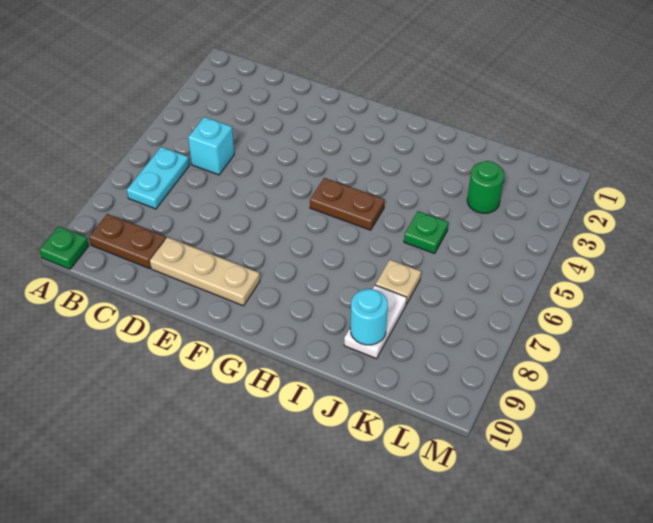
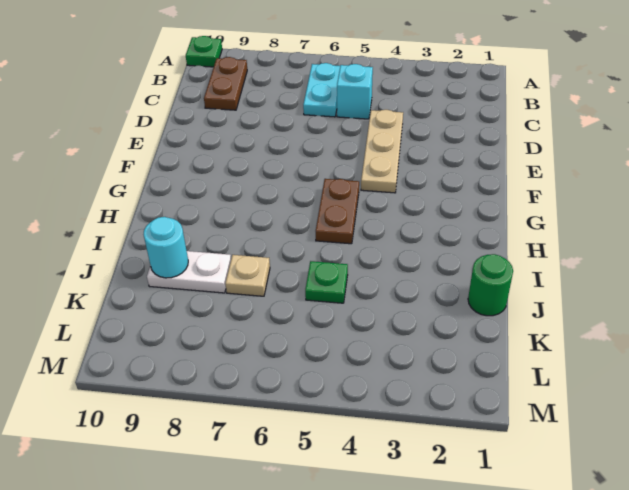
cyan plate B6:B7 level 1 -> cyan plate B6:C6 level 1
tan plate D9:F9 level 1 -> tan plate D4:F4 level 1
green round brick K3 level 1 -> green round brick J1 level 1

